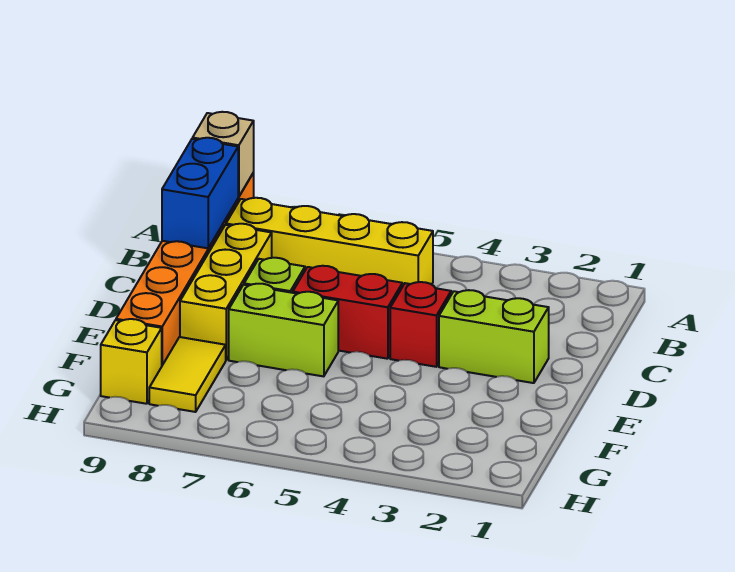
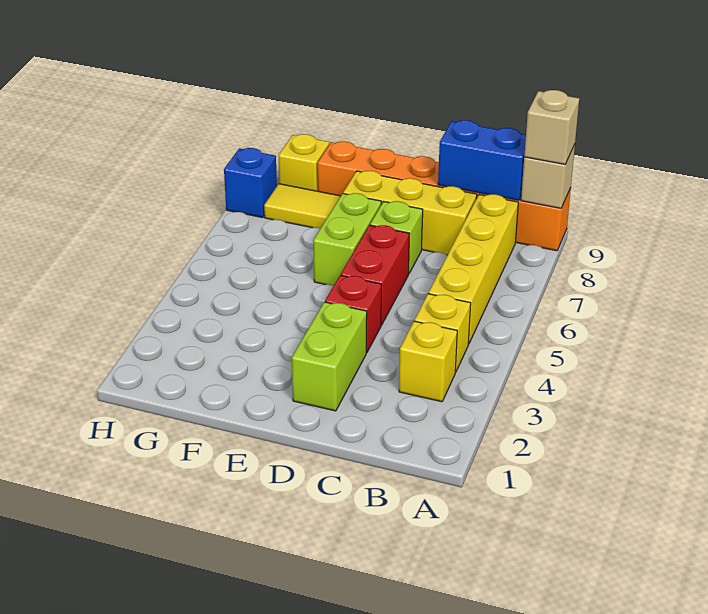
none -> tan brick A9 level 3
none -> yellow brick B3 level 1
none -> yellow brick B4 level 1
none -> blue brick H8 level 1

